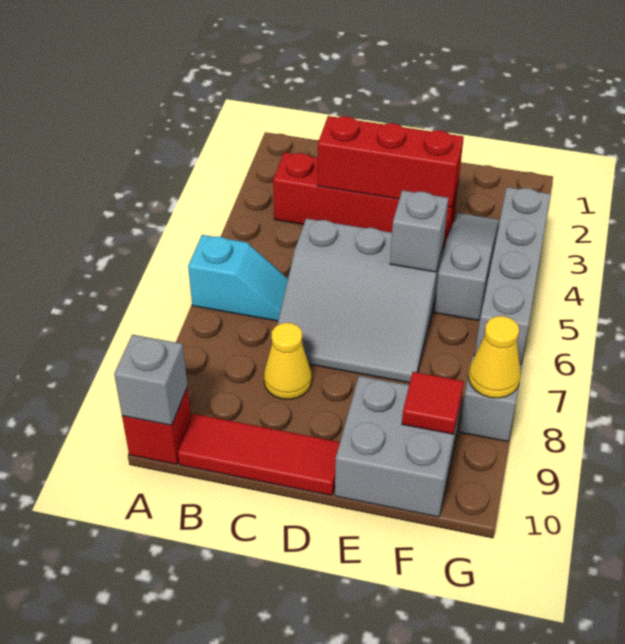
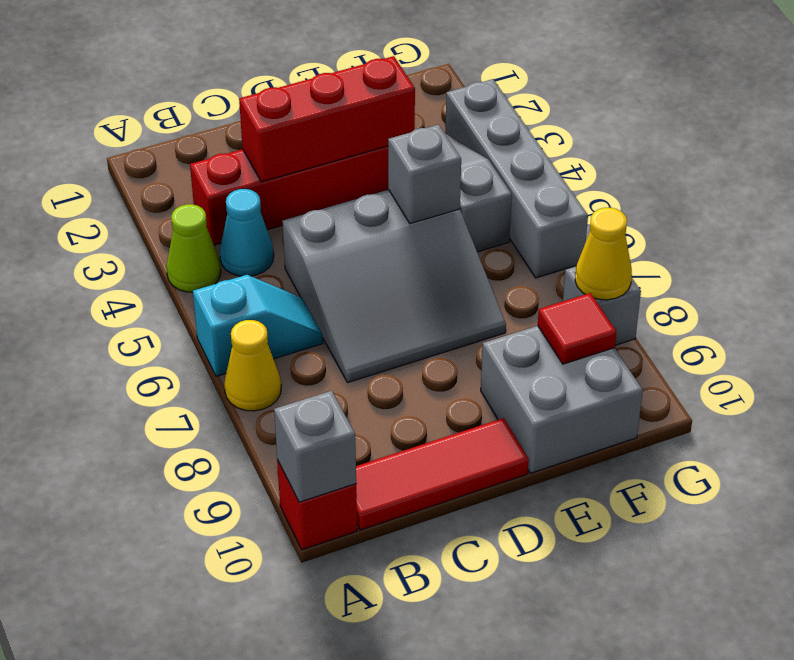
none -> lime cone A4 level 1
none -> cyan cone B4 level 1
yellow cone C8 level 1 -> yellow cone A7 level 1

